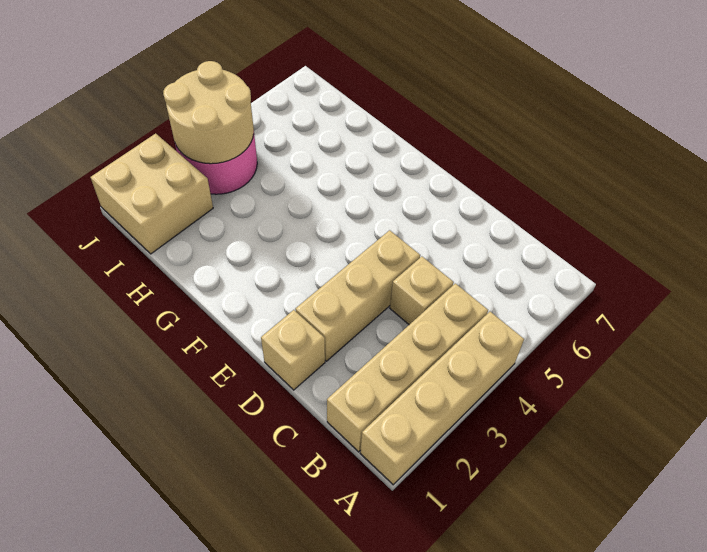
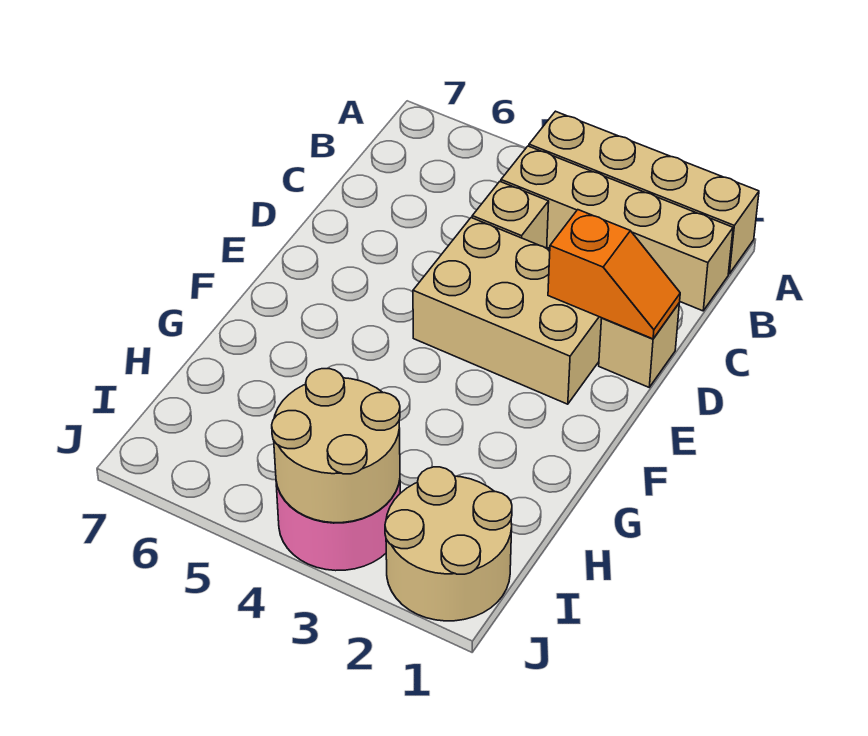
none -> orange slope D1:D2 level 2 top 2
tan brick D2:D4 level 1 -> tan brick D2:E4 level 1
tan brick I1:J2 level 1 -> tan round brick I1:J2 level 1

